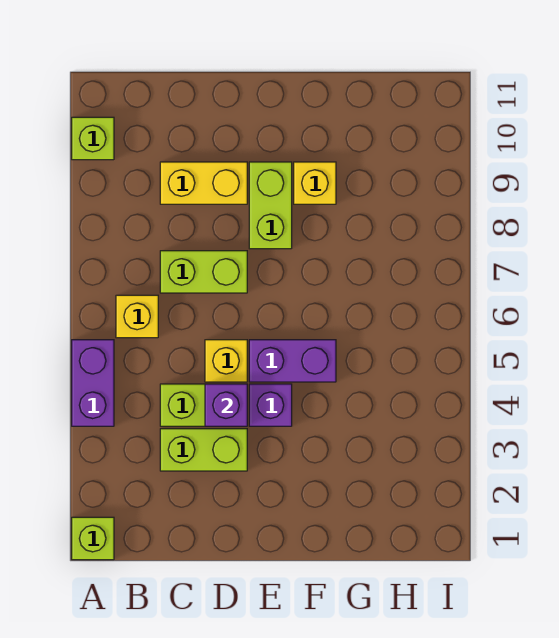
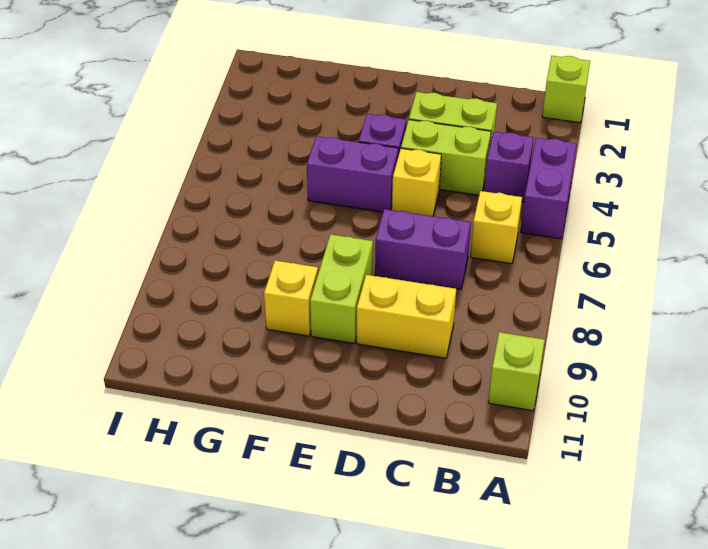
lime brick C7:D7 level 1 -> purple brick C7:D7 level 1
purple brick D4 level 2 -> purple brick B4 level 1

